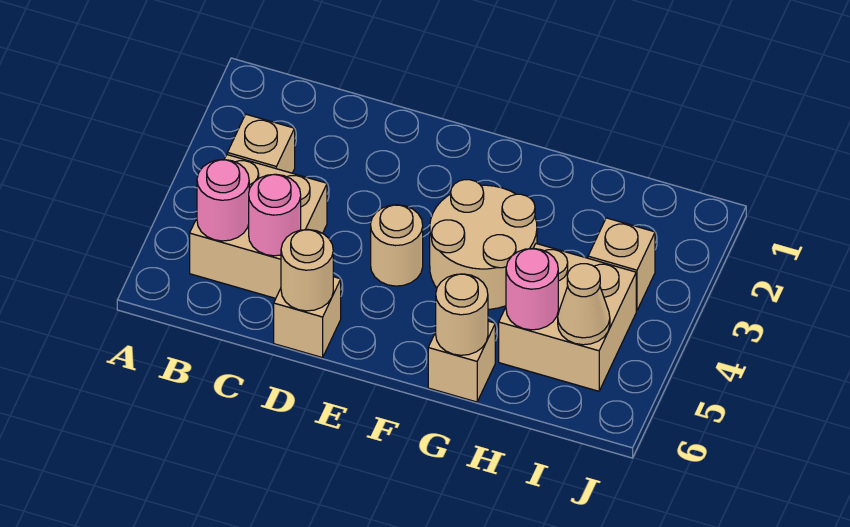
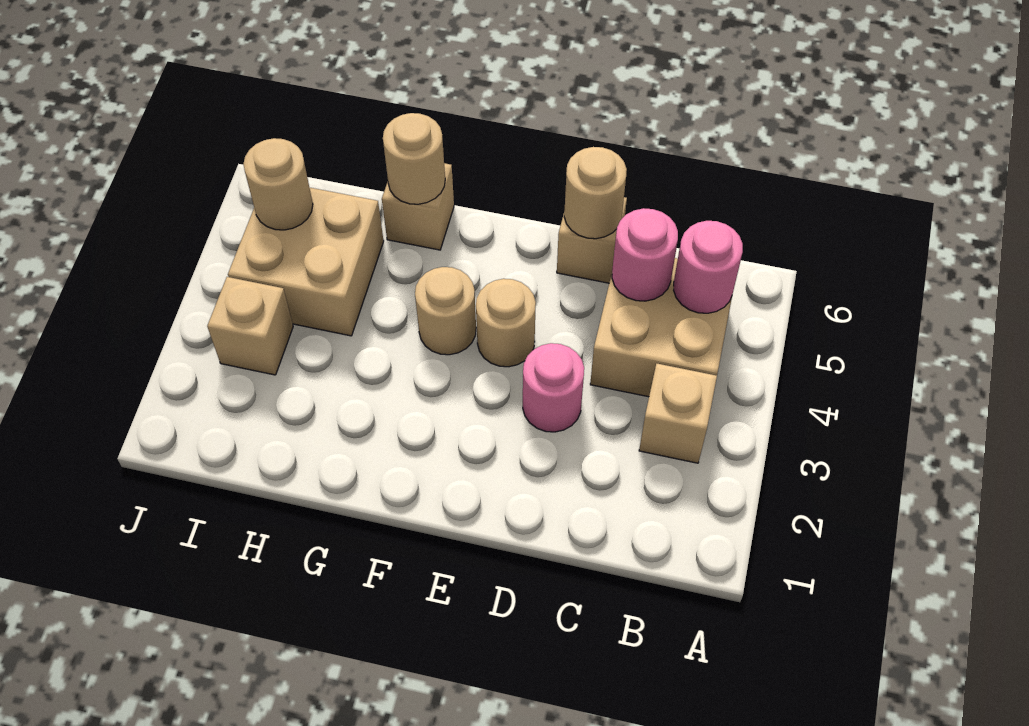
tan round brick F3:G4 level 1 -> tan round brick F4 level 1
pink round brick H5 level 2 -> pink round brick D3 level 1
tan cone I5 level 2 -> tan round brick I5 level 2

